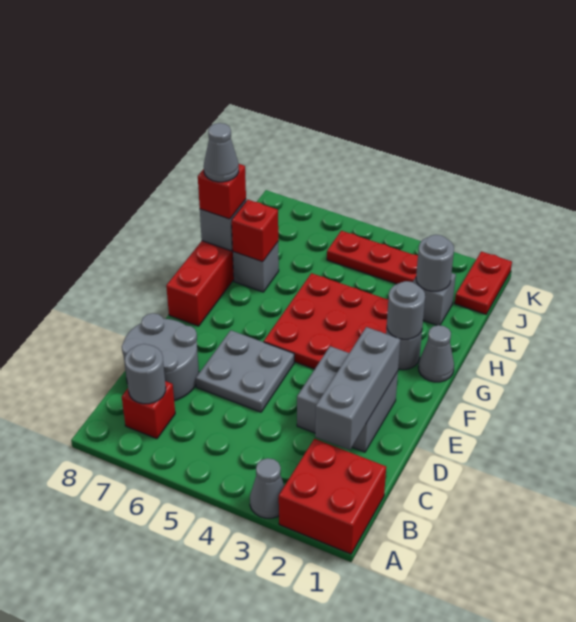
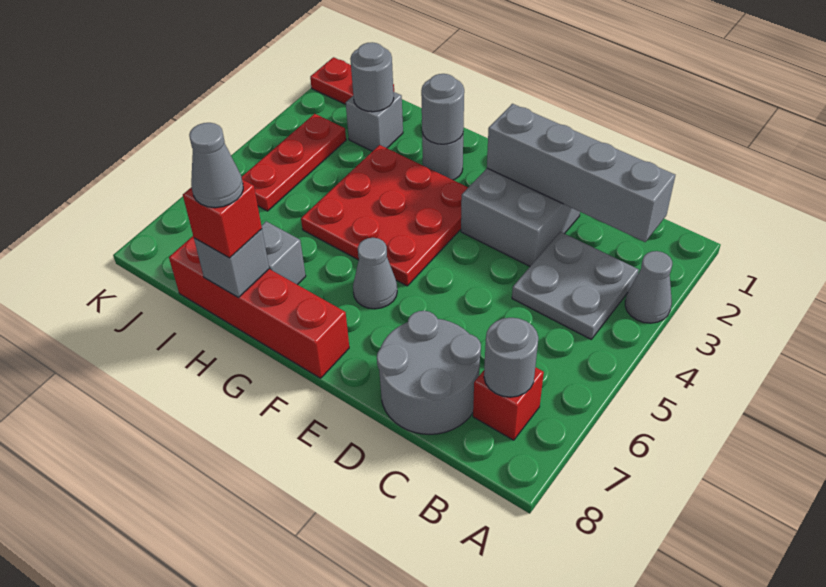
red brick A1:B2 level 1 -> none
grey brick C2:E2 level 2 -> grey brick B2:E2 level 2
grey plate D5:E6 level 1 -> grey plate B3:C4 level 1
grey cone G1 level 1 -> grey cone F6 level 1
red brick H7 level 2 -> none

